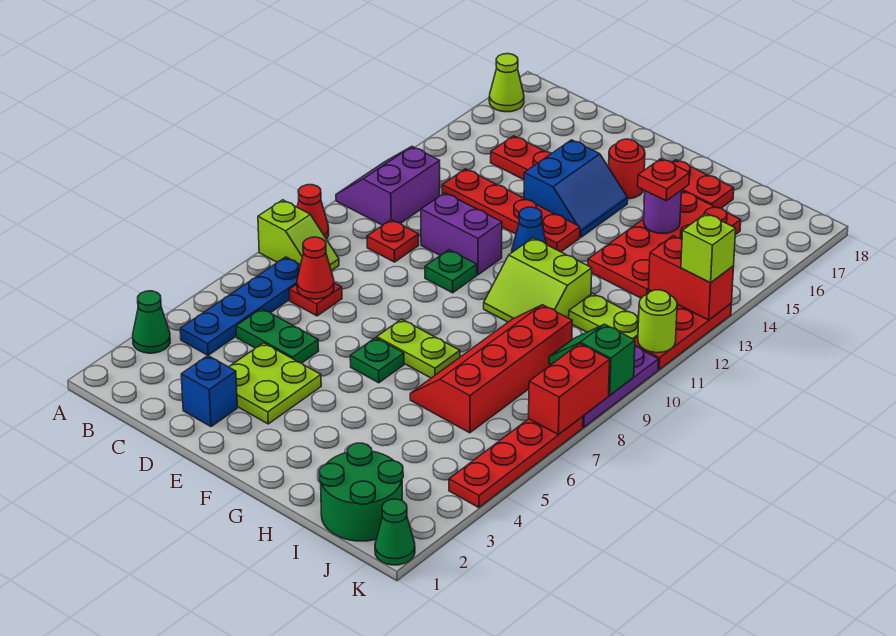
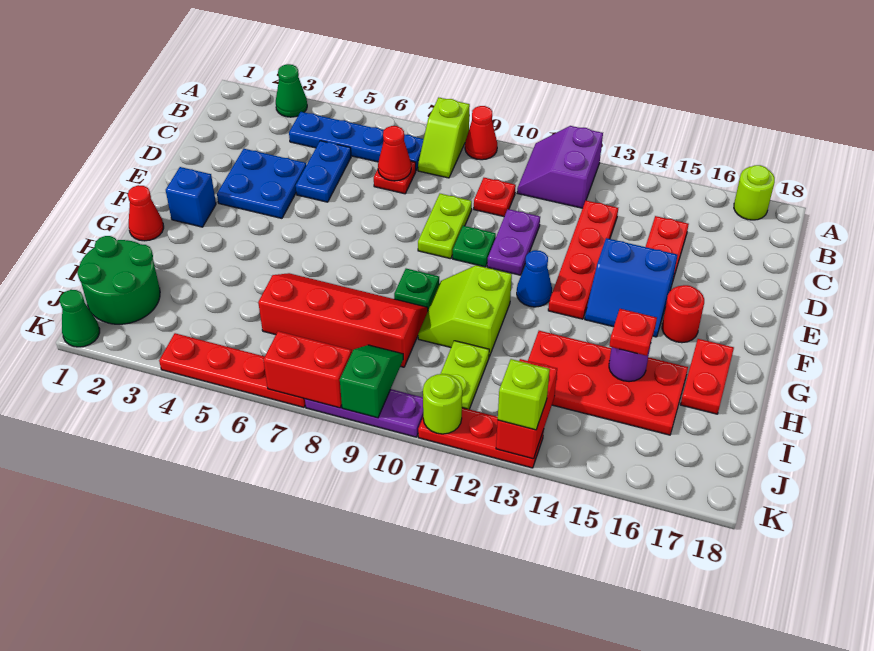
purple slope A11:B12 level 1 top B -> purple slope A11:B12 level 1 top 12
lime cone A17 level 1 -> lime round brick A17 level 1
green plate C5:D5 level 1 -> blue plate C5:D5 level 1
blue brick D2 level 1 -> blue brick F2 level 1
lime plate D3:E4 level 1 -> blue plate D3:E4 level 1
purple brick D11:E11 level 1 -> purple plate D11:E11 level 1
green plate F6 level 1 -> green plate G9 level 1
lime plate F7:G7 level 1 -> lime plate D9:E9 level 1
none -> red cone G1 level 1

